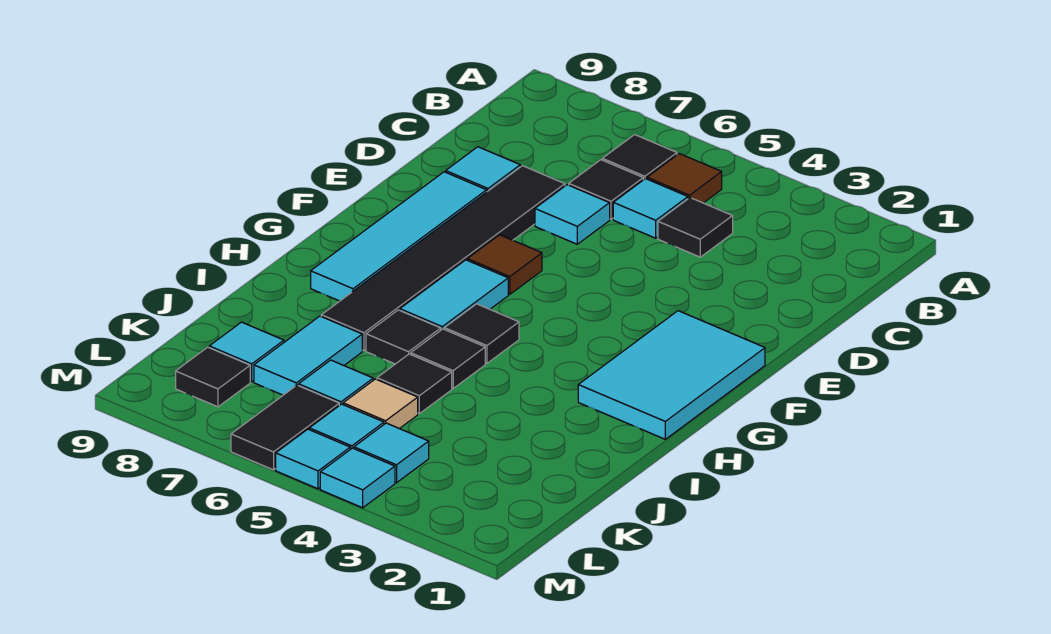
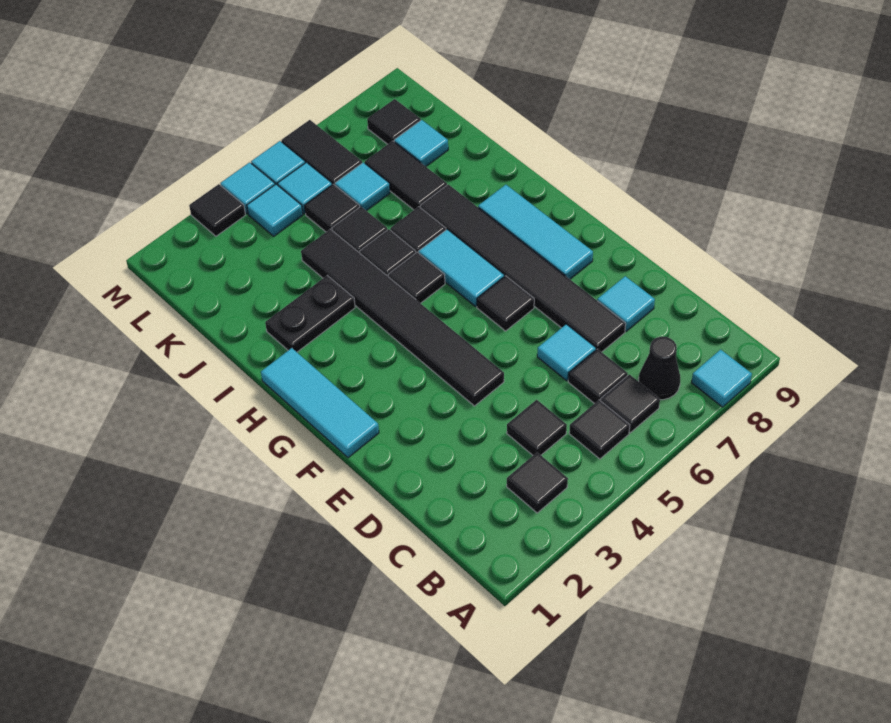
none -> black tile B3 level 1
brown tile B5 level 1 -> black tile B5 level 1
none -> black cone B7 level 1
cyan tile C5 level 1 -> cyan tile A8 level 1
none -> black tile E4:J4 level 1
cyan tile E8:H8 level 1 -> cyan tile F8:H8 level 1
cyan tile F1:H2 level 1 -> cyan tile F1:H1 level 1
brown tile F6 level 1 -> black tile F6 level 1
none -> black plate I2:I3 level 1
cyan tile J7:K7 level 1 -> black tile J7:K7 level 1
tan tile K5 level 1 -> black tile K5 level 1
none -> black tile M3 level 1

